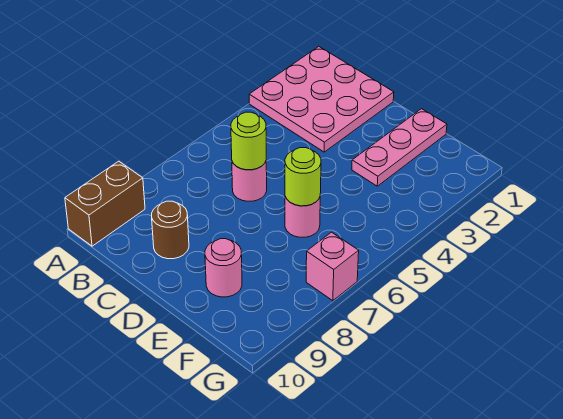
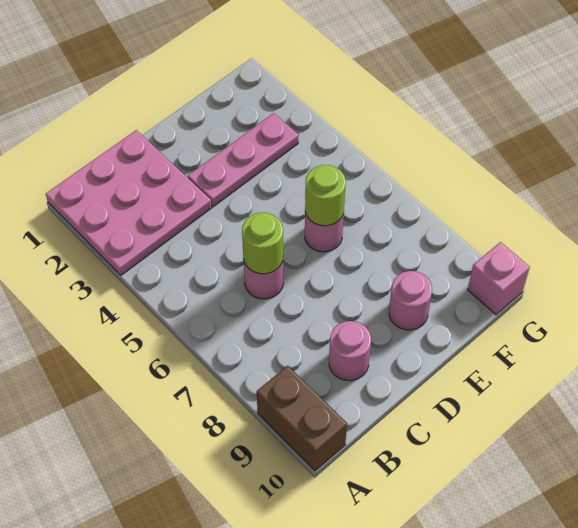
brown round brick C9 level 1 -> pink round brick C9 level 1
pink plate E1:E3 level 1 -> pink plate D3:F3 level 1
pink brick G7 level 1 -> pink brick G10 level 1

